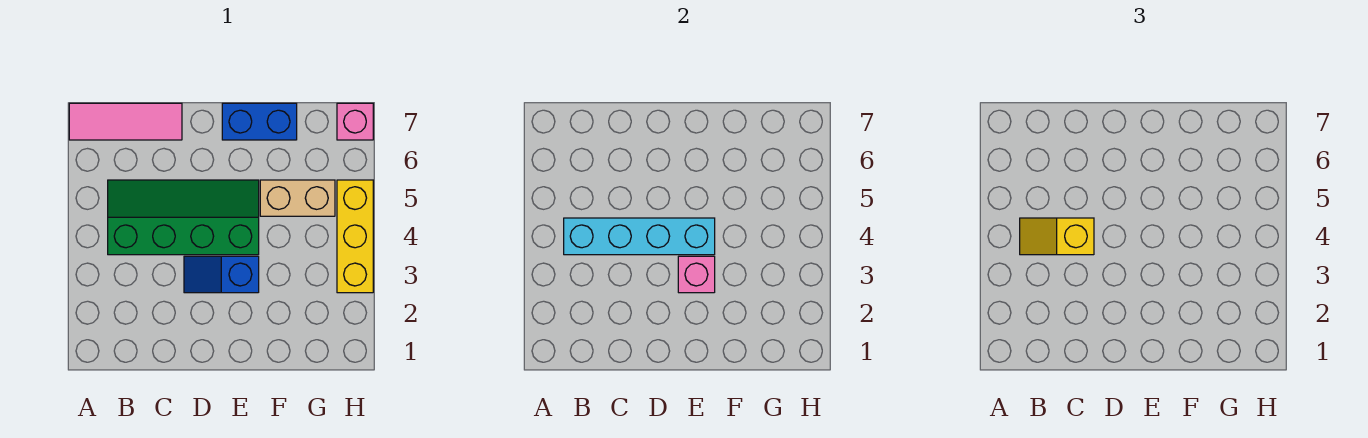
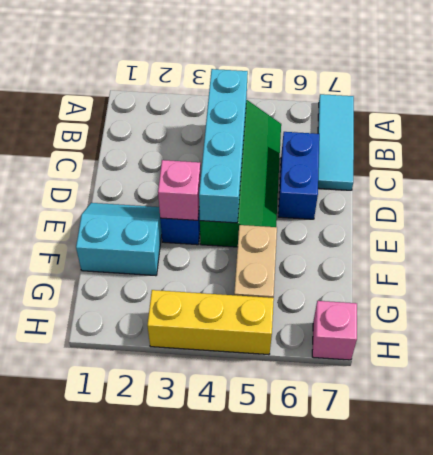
pink tile A7:C7 level 1 -> cyan tile A7:C7 level 1
yellow slope B4:C4 level 3 top C -> none
none -> cyan slope E1:F2 level 1 top F
blue brick E7:F7 level 1 -> blue brick C6:D6 level 1

